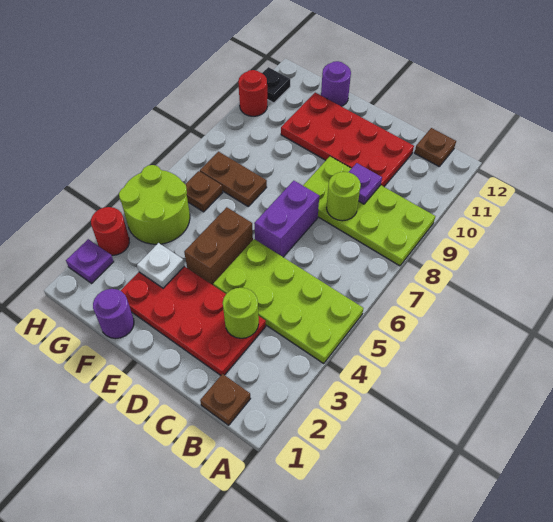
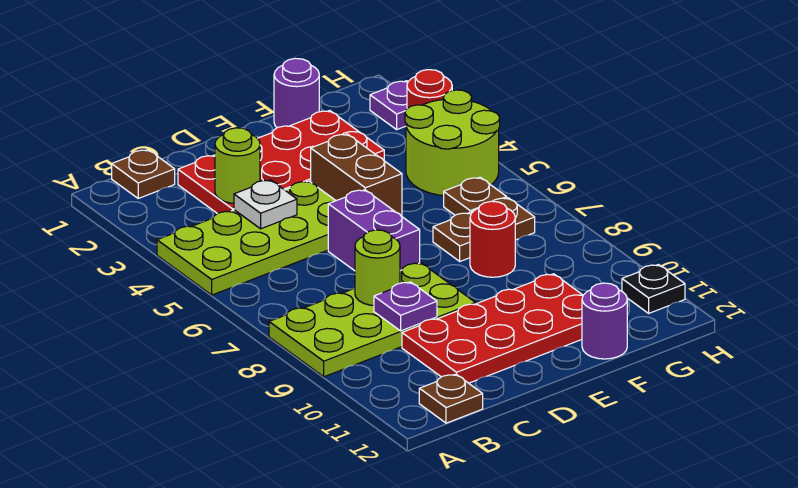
white plate F3 level 2 -> white plate C4 level 2
red round brick H10 level 1 -> red round brick F8 level 1

